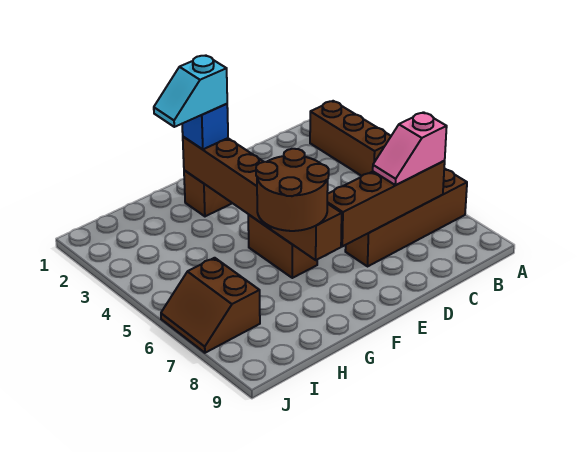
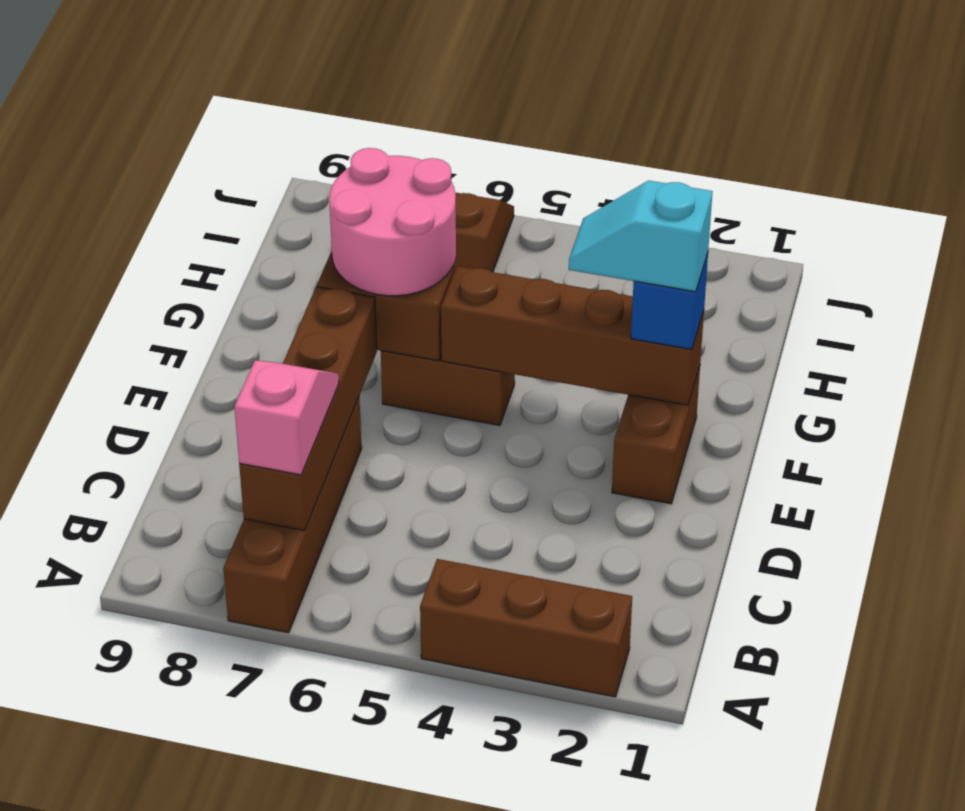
cyan slope F2:G2 level 4 top F -> cyan slope F2:F3 level 4 top 2
brown round brick F6:G7 level 3 -> pink round brick F6:G7 level 3

